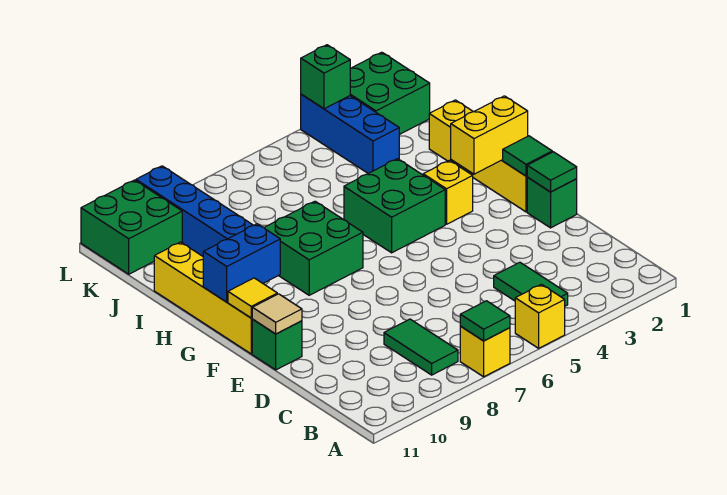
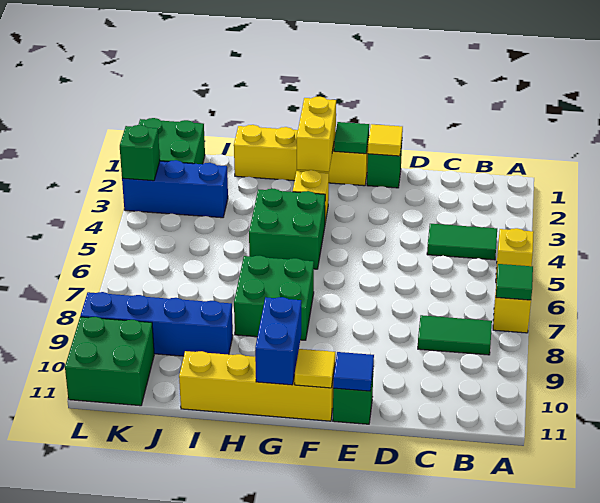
green tile E1 level 2 -> yellow tile E1 level 2
tan tile E11 level 2 -> blue tile E11 level 2

